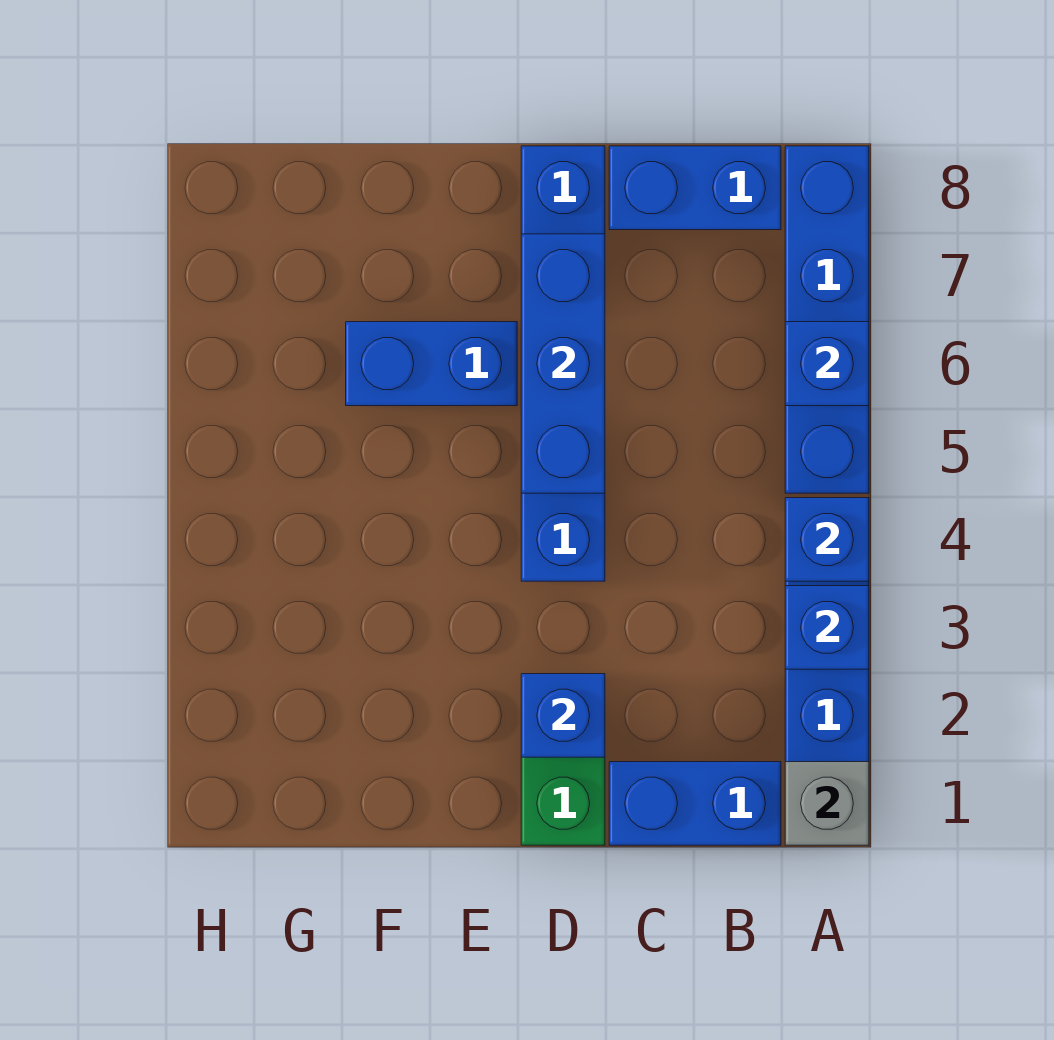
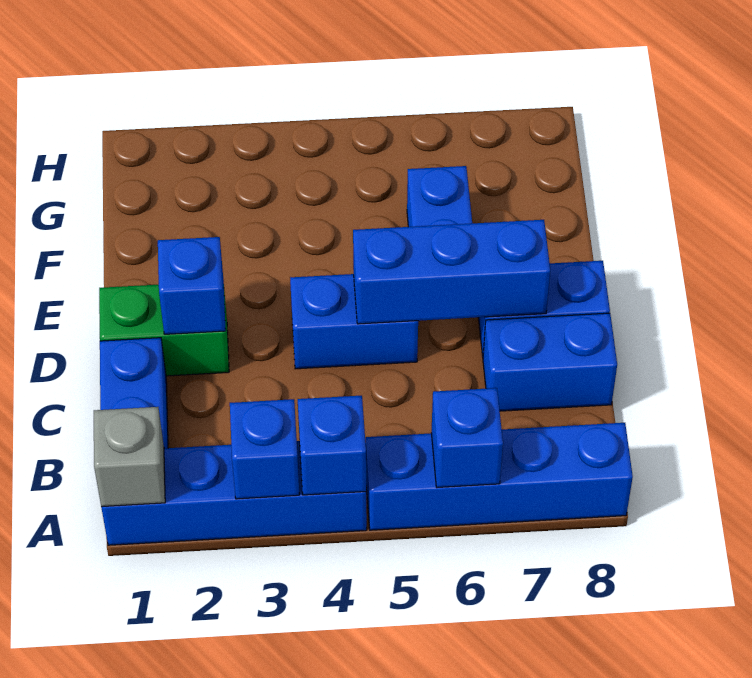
blue brick B8:C8 level 1 -> blue brick C7:C8 level 1

